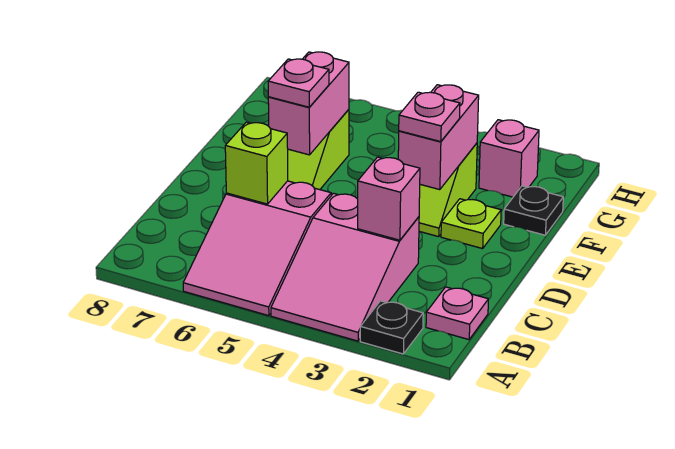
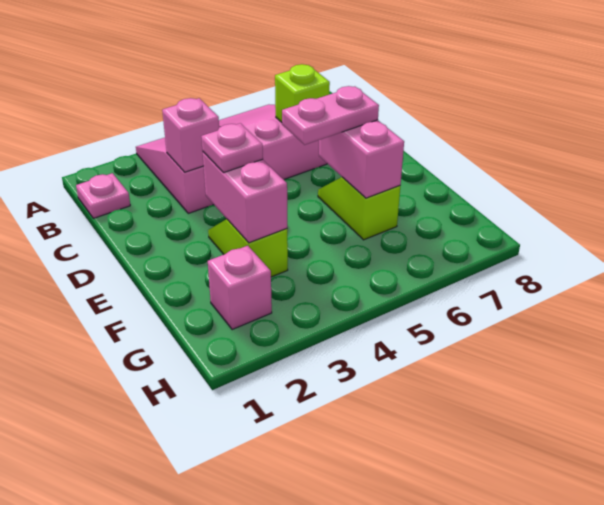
black plate A2 level 1 -> none
lime plate E2 level 1 -> none
pink plate E6 level 3 -> pink plate E5:E6 level 3
black plate F1 level 1 -> none

